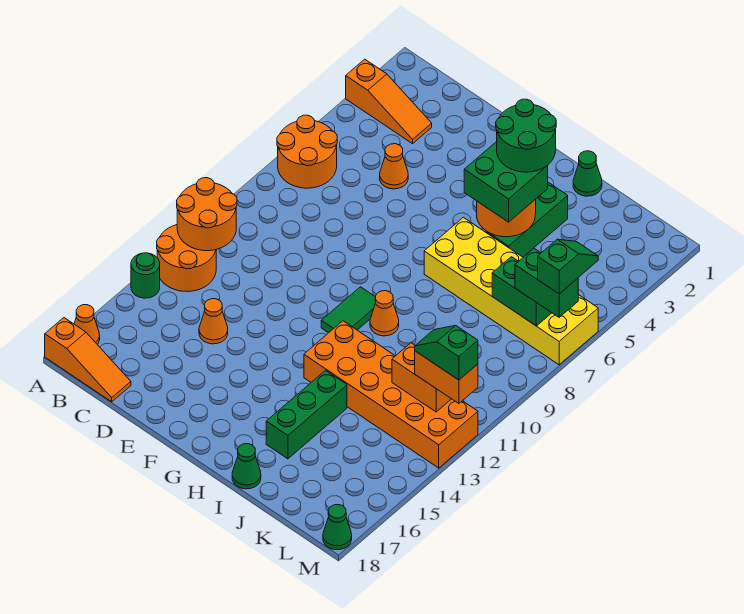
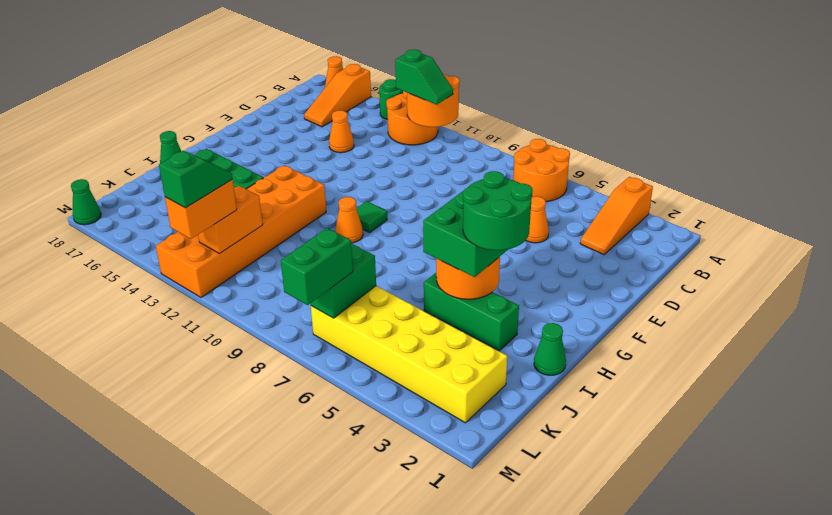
orange slope A18:C18 level 1 top A -> orange slope A16:C16 level 1 top A
green tile G10:G11 level 1 -> green tile G10 level 1
yellow brick H6:M7 level 1 -> yellow brick K2:L7 level 1
green slope M6:M7 level 4 top 7 -> green slope B11:B12 level 3 top 12

